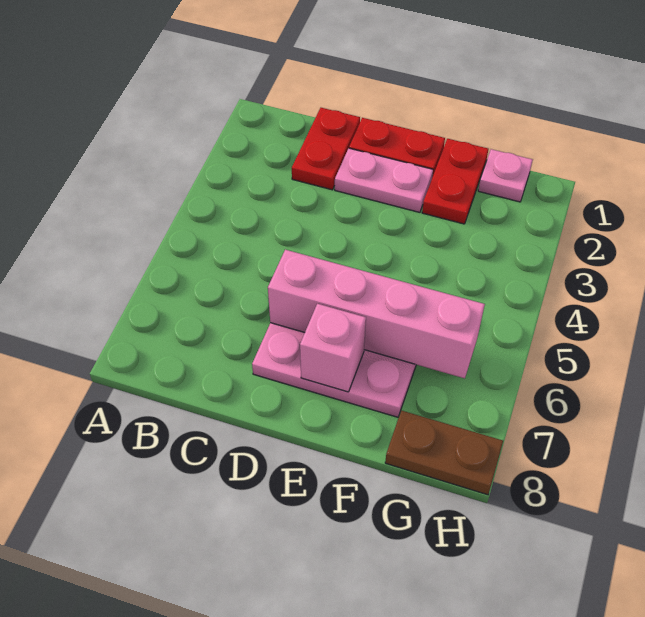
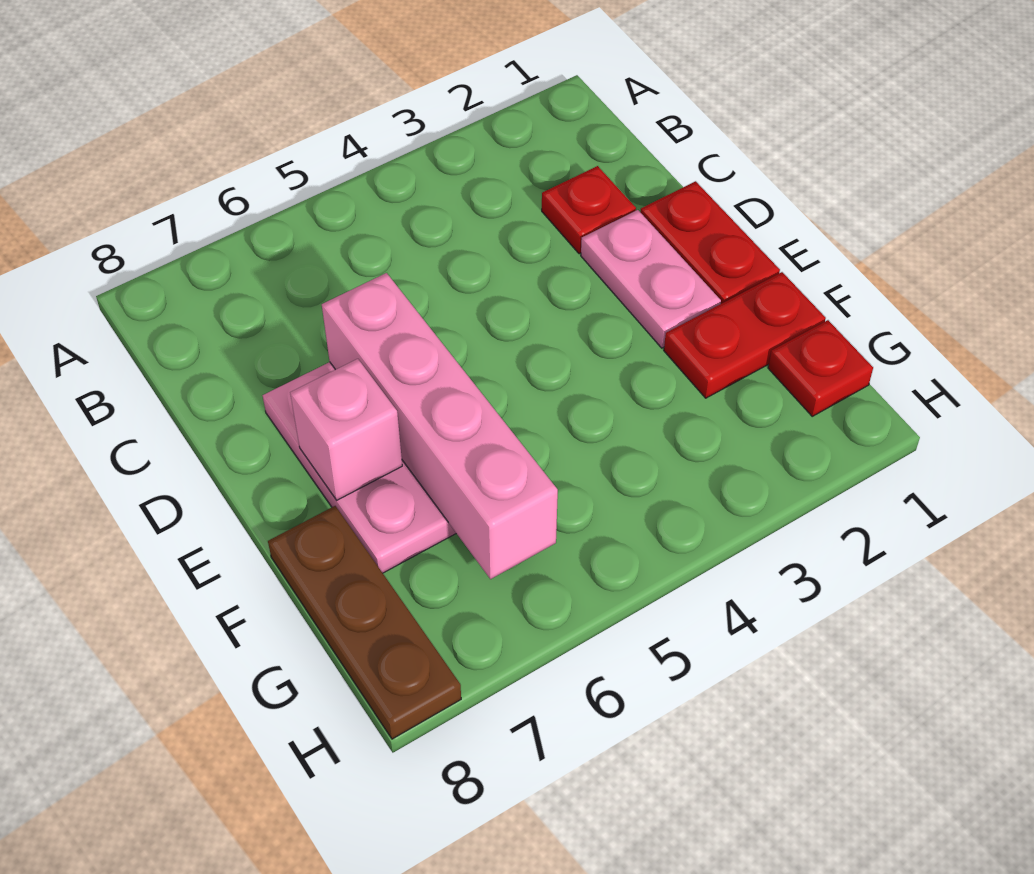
red plate C1:C2 level 1 -> red plate C2 level 1
pink plate G1 level 1 -> red plate G1 level 1
brown plate G8:H8 level 1 -> brown plate F8:H8 level 1

